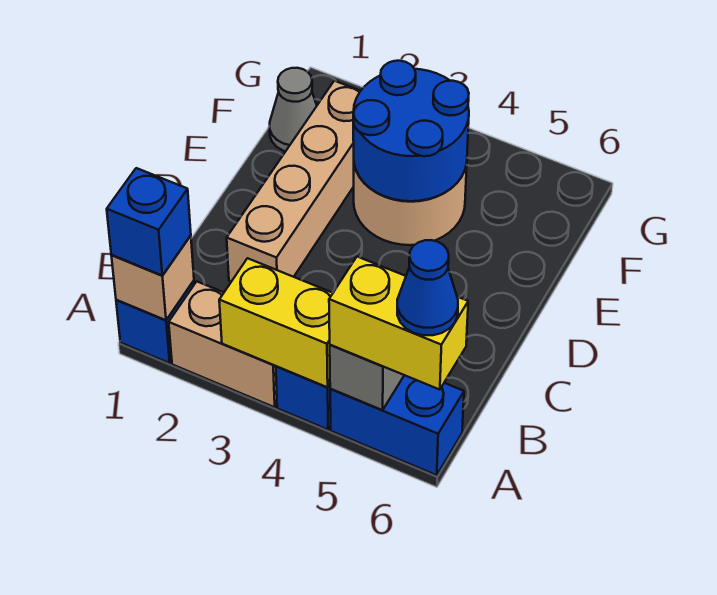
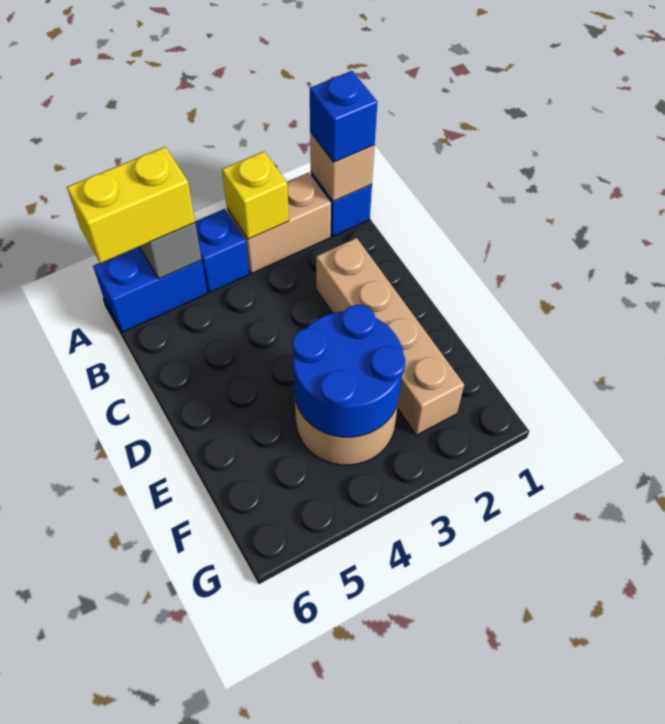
yellow brick A3:A4 level 2 -> yellow brick A3 level 2
blue cone A6 level 4 -> none
grey cone F1 level 1 -> none

